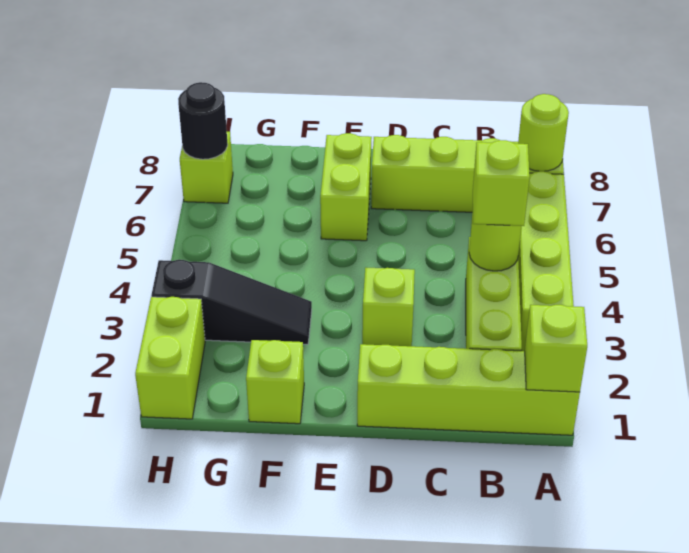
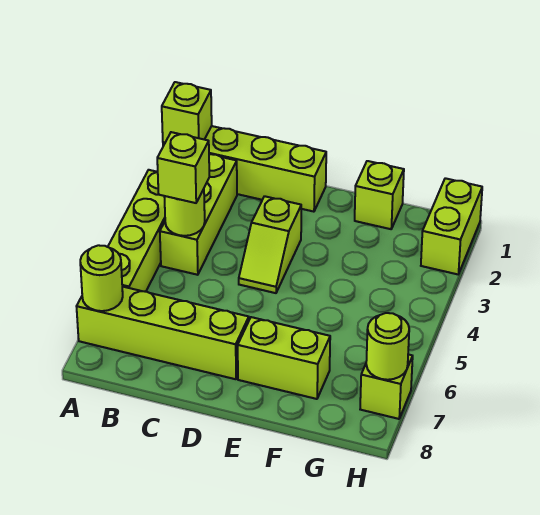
lime brick E6:E7 level 1 -> lime brick E7:F7 level 1
black slope F3:H3 level 1 top H -> none
black round brick H7 level 2 -> lime round brick H7 level 2

